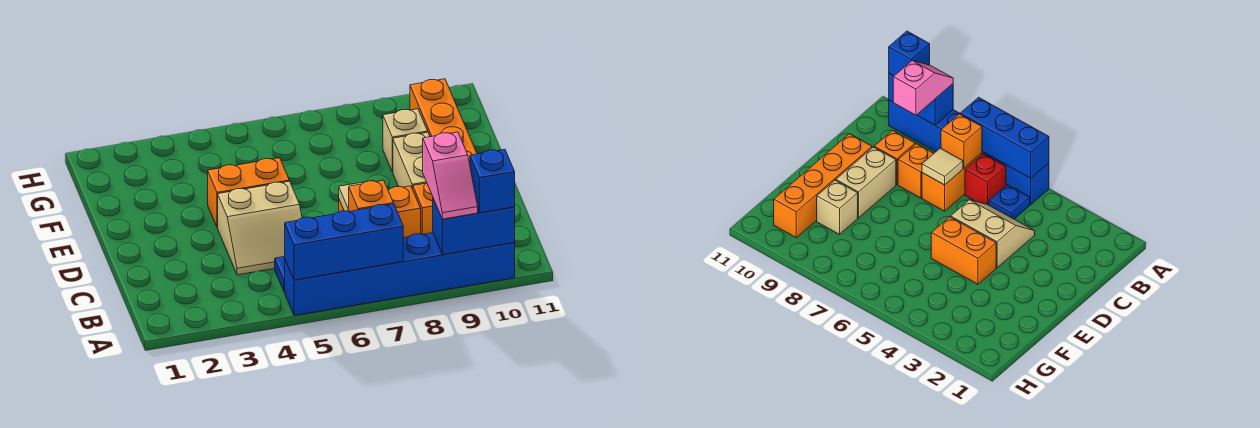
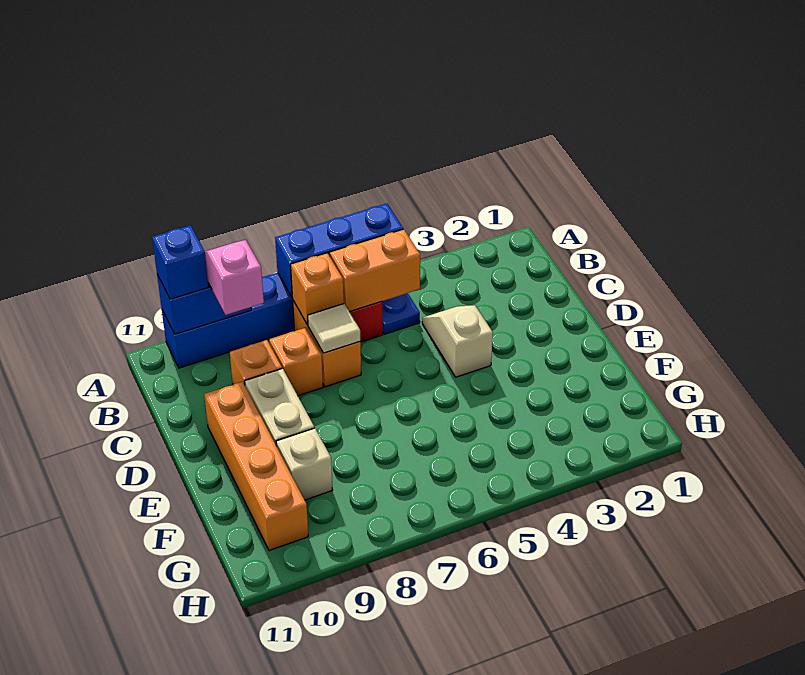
tan slope C4:D5 level 1 top D -> tan slope C4:D4 level 1 top D
orange brick E4:E5 level 1 -> orange brick B5:B6 level 2

